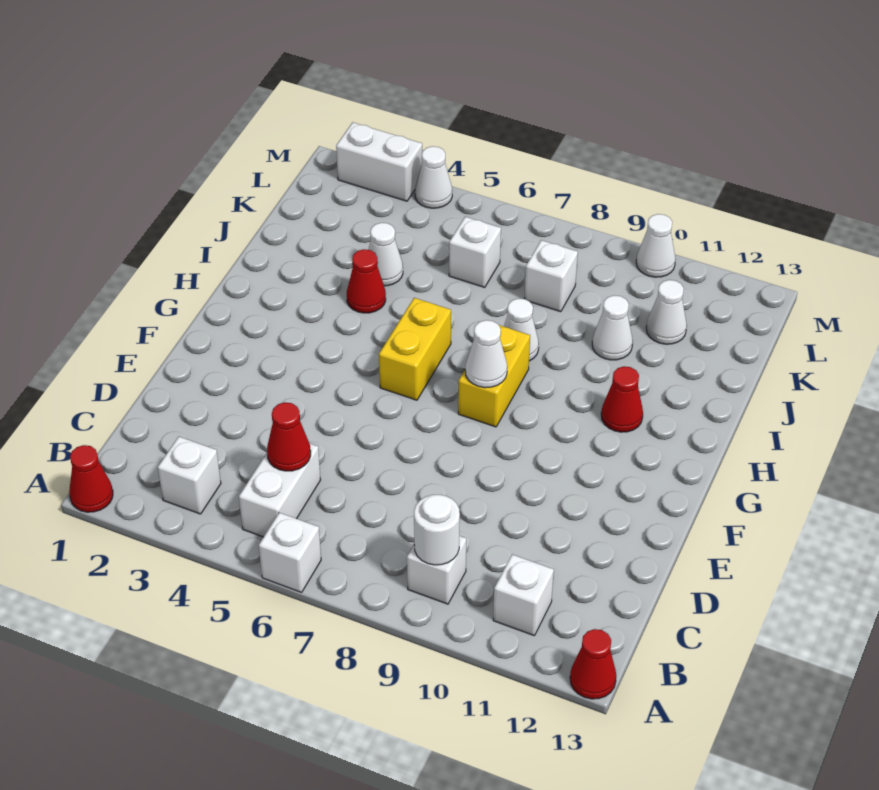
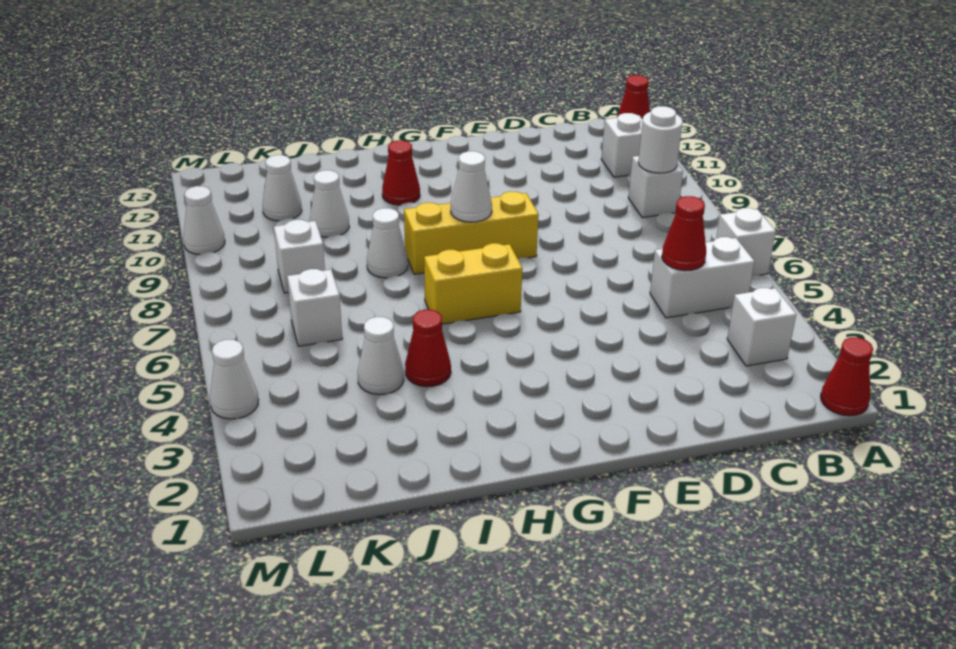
yellow brick G8:H8 level 1 -> yellow brick F8:H8 level 1
white brick M2:M3 level 1 -> none

